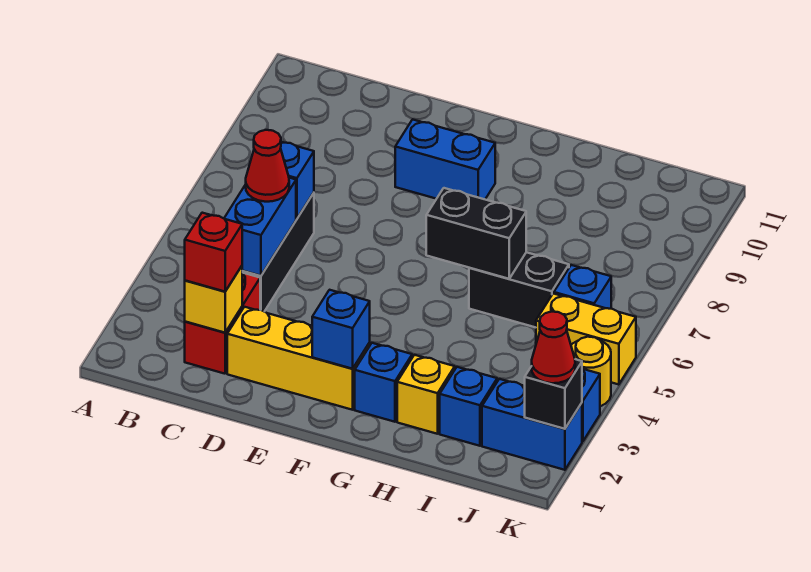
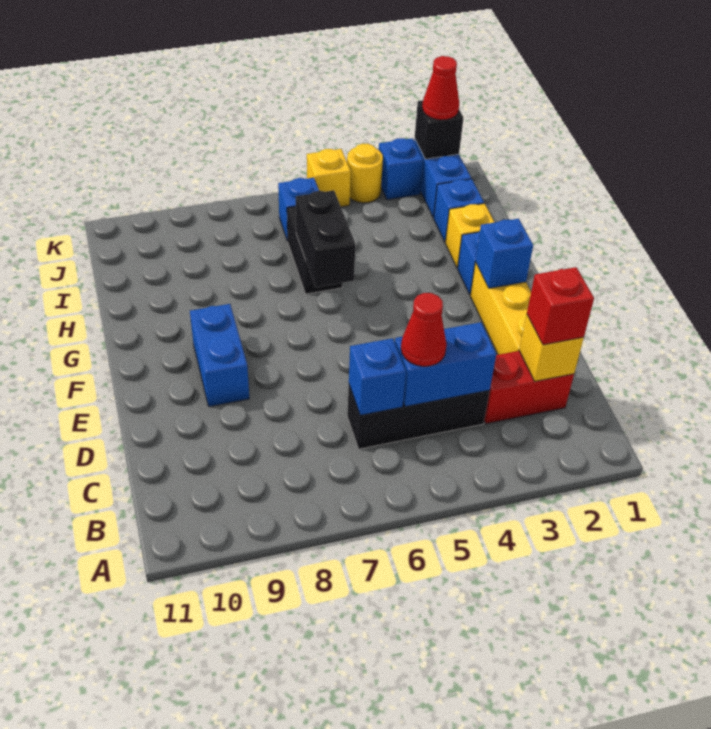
yellow brick J5:K5 level 1 -> yellow brick K5 level 1

